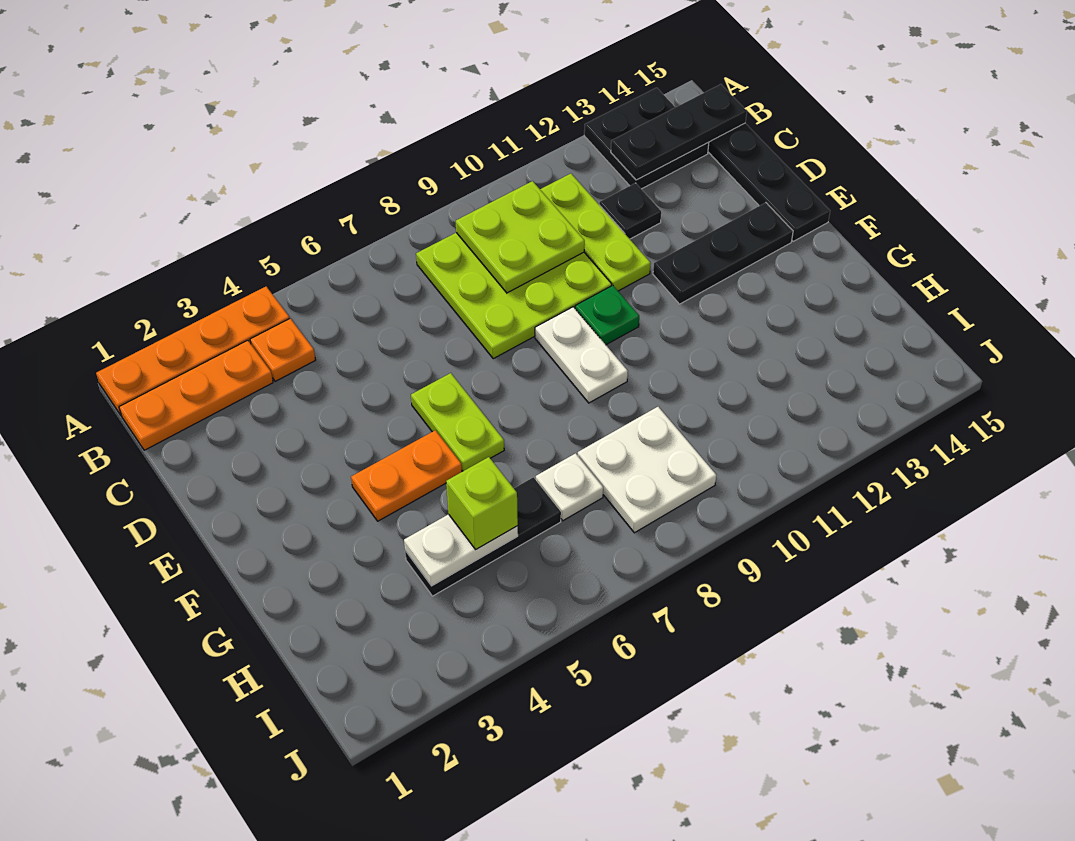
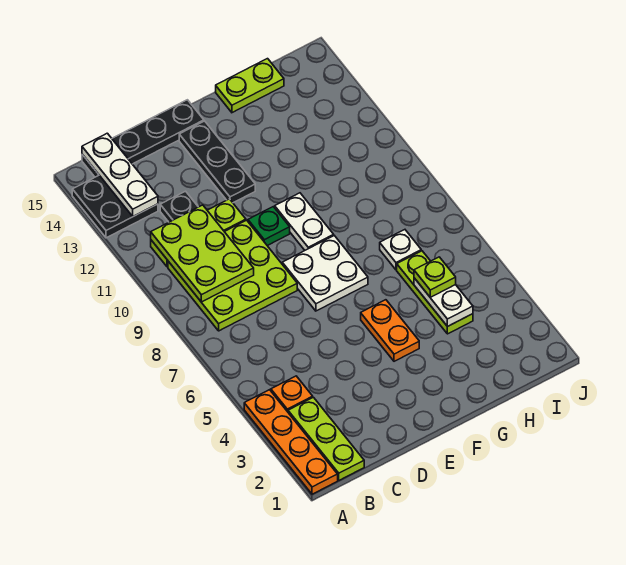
orange plate B1:B3 level 1 -> lime plate B1:B3 level 1
lime plate B9:C10 level 2 -> lime plate B9:C11 level 2
black plate B13:B15 level 2 -> white plate B13:B15 level 2
lime plate E6:F6 level 1 -> lime plate G15:H15 level 1
white plate E9:F9 level 1 -> white plate F9:F10 level 1
black plate H4:H6 level 1 -> lime plate H4:H6 level 1
lime brick H5 level 3 -> lime plate H5 level 3
white plate H8:I9 level 1 -> white plate E7:F8 level 1

